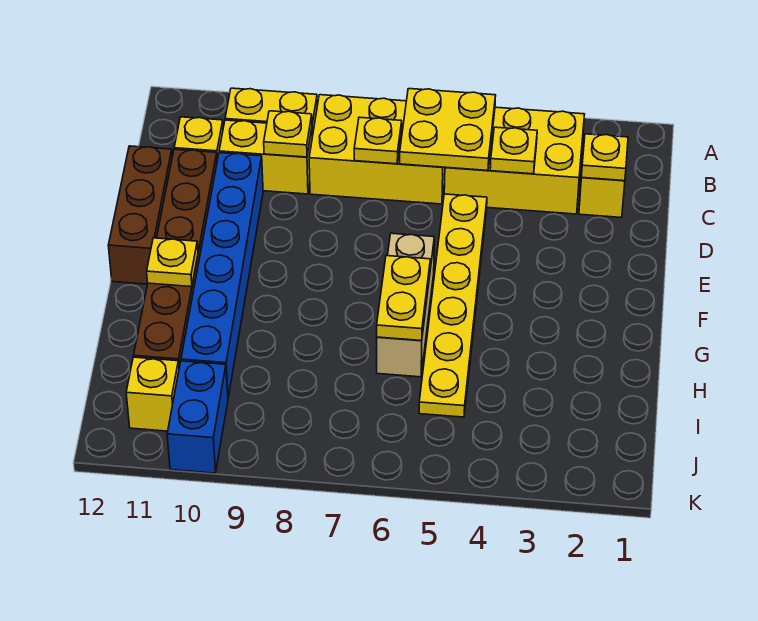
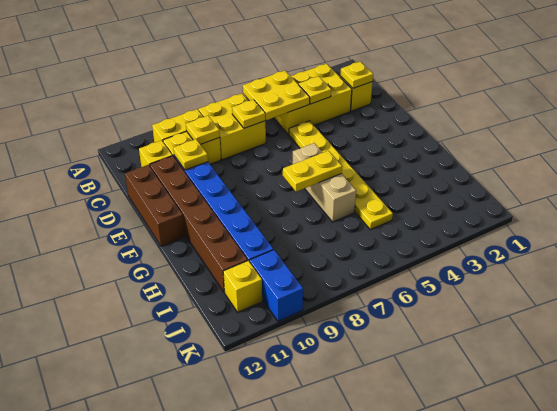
yellow brick B6:C8 level 1 -> yellow brick B7:C8 level 1
yellow plate G6:H6 level 2 -> yellow plate G6:G7 level 2
yellow plate G11 level 2 -> yellow plate D10 level 2

